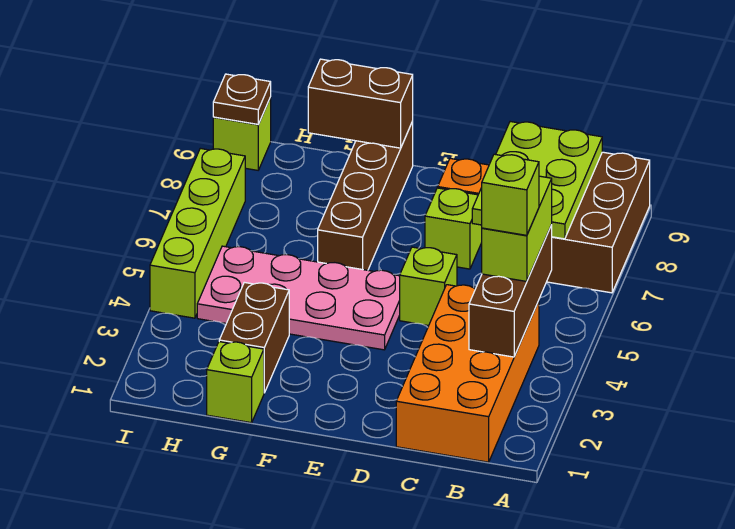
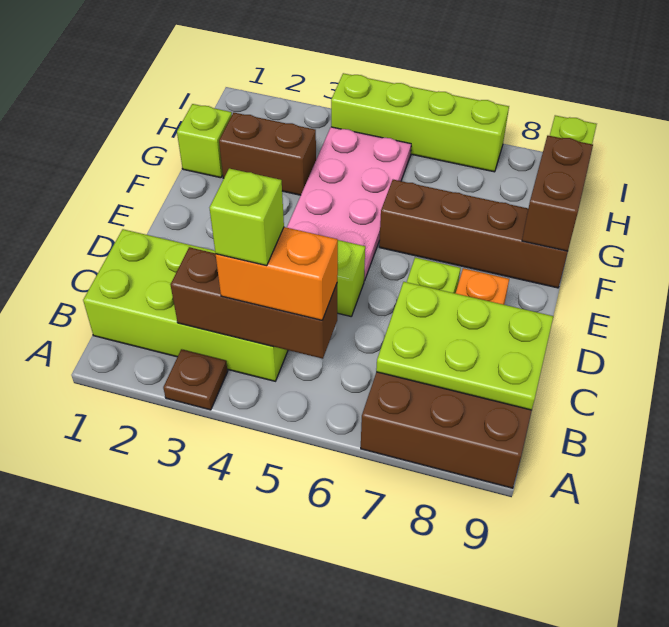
orange brick B1:C4 level 1 -> lime brick B1:C4 level 1
lime brick B4:B5 level 3 -> orange brick B4:B5 level 3
brown plate I9 level 2 -> brown plate A3 level 1

